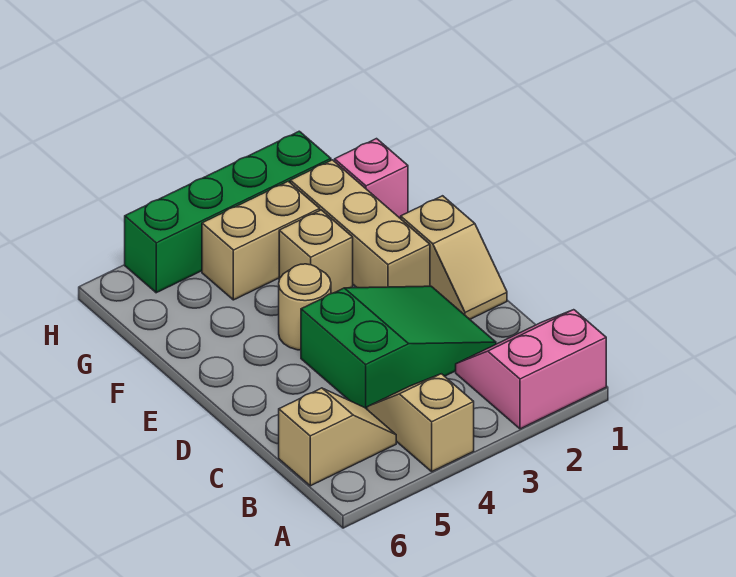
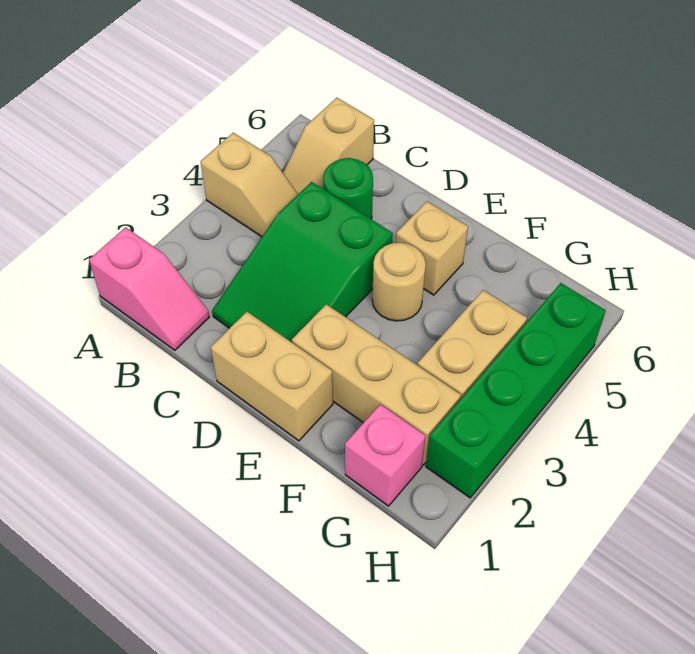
pink slope A1:B2 level 1 top A -> pink slope A1:B1 level 1 top A
none -> green round brick C5 level 1
tan slope D1:E1 level 1 top E -> tan brick D1:E1 level 1
tan brick F3 level 1 -> tan brick E5 level 1

